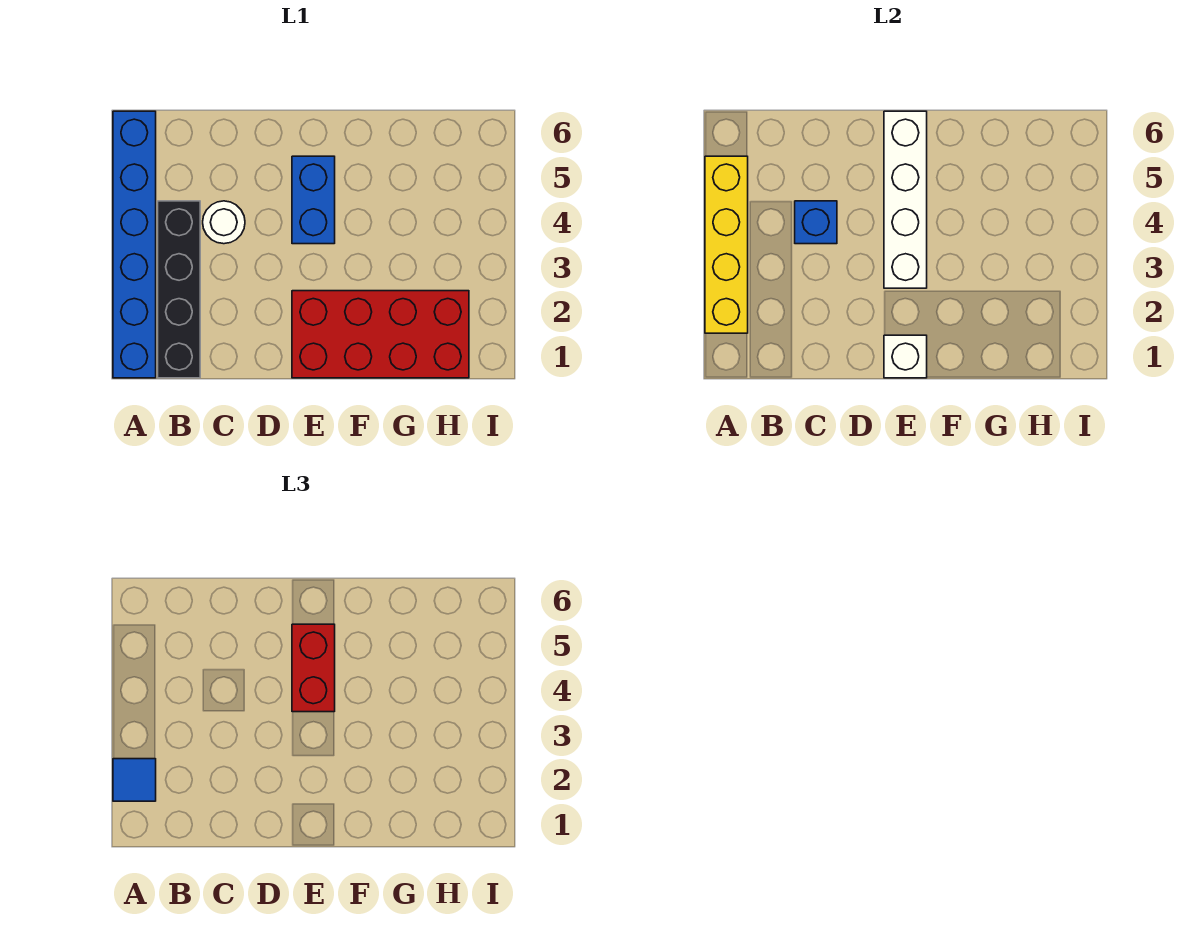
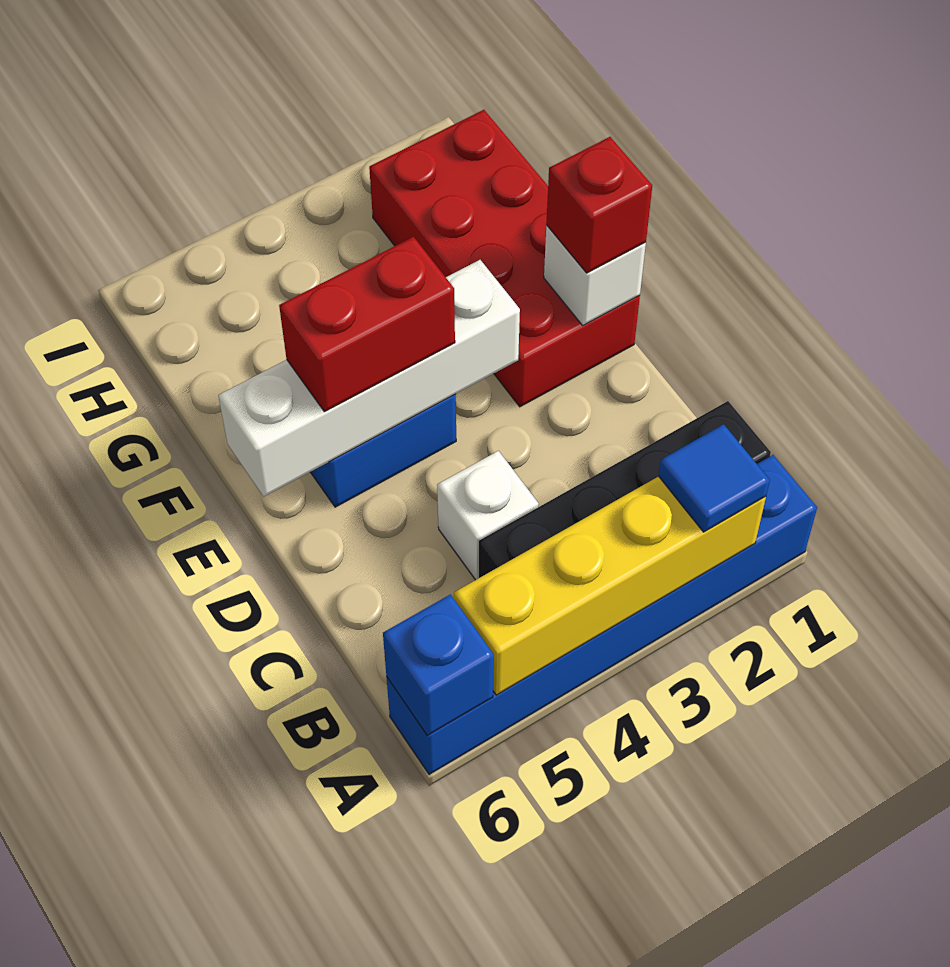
white round brick C4 level 1 -> white brick C4 level 1
blue brick C4 level 2 -> blue brick A6 level 2
none -> red brick E1 level 3

